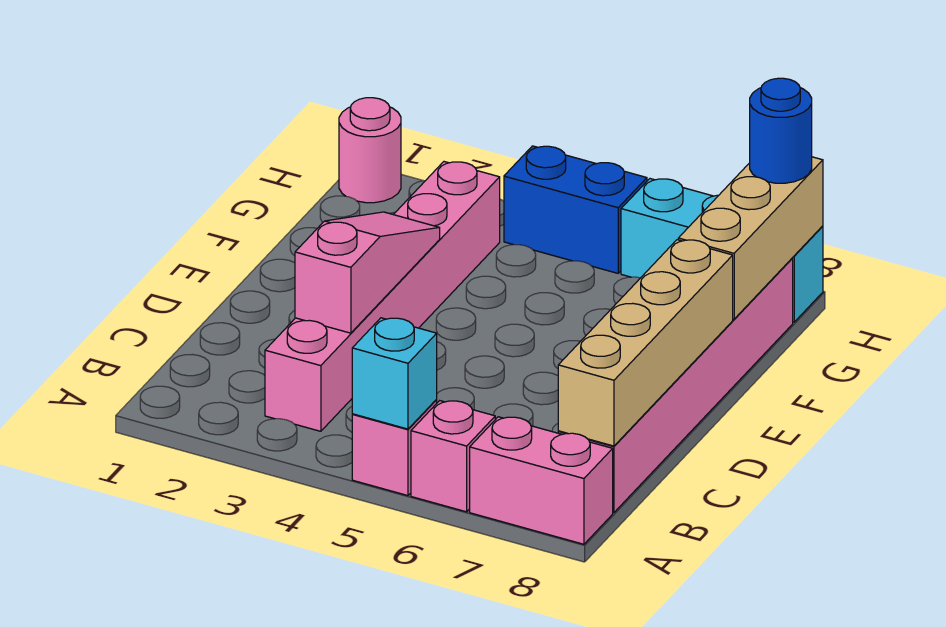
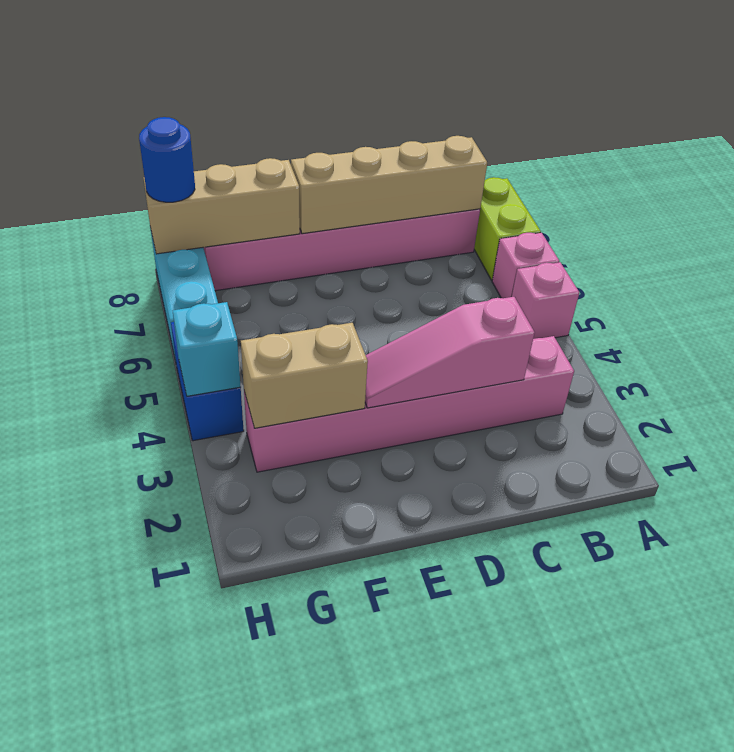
cyan brick A5 level 2 -> cyan brick H4 level 2
pink brick A7:A8 level 1 -> lime brick A7:A8 level 1
none -> tan brick F3:G3 level 2
pink round brick H1 level 1 -> none

